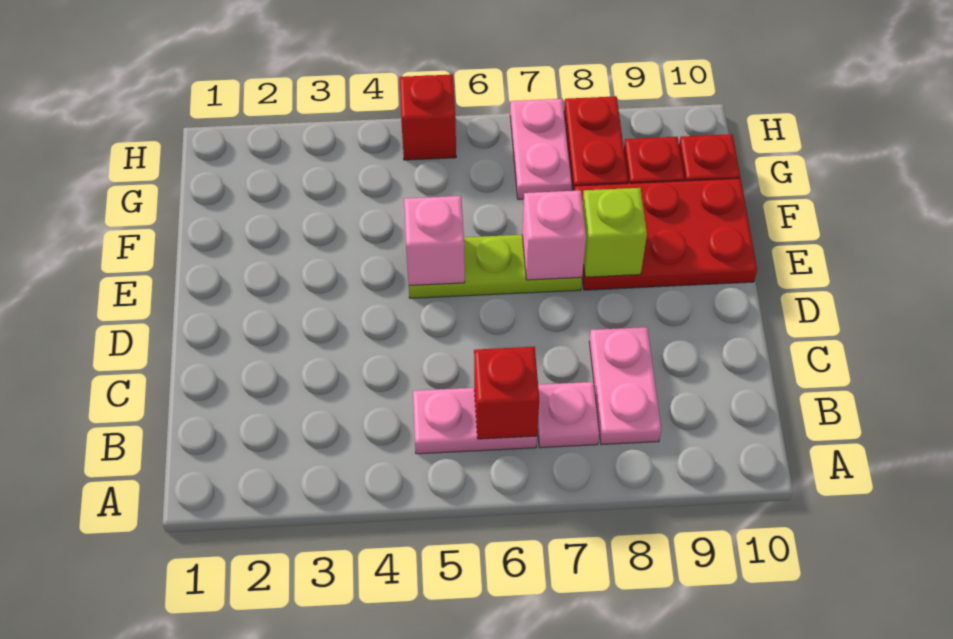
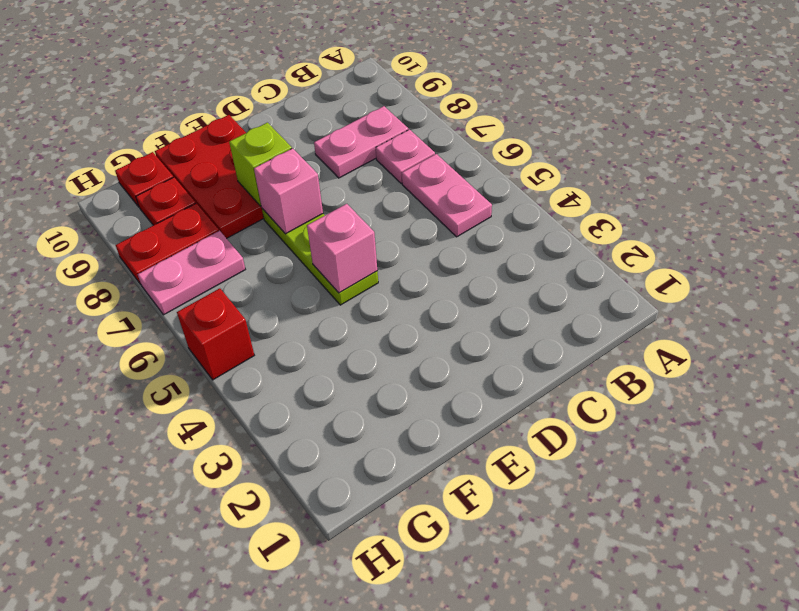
red brick B6 level 2 -> none

